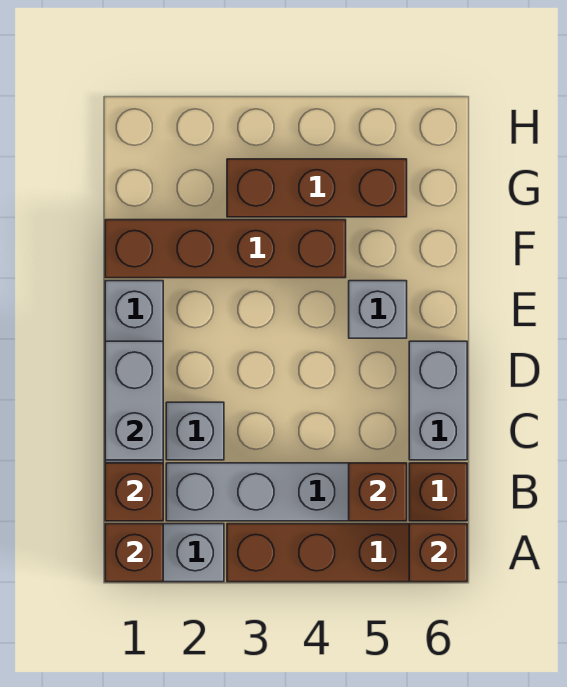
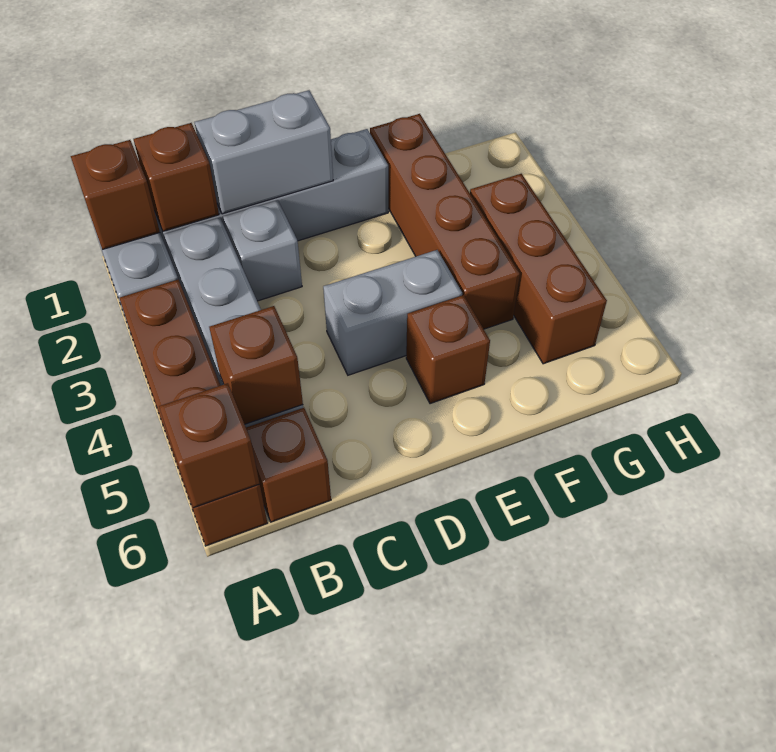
grey brick C6:D6 level 1 -> grey brick D4:E4 level 1
grey brick E5 level 1 -> brown brick E5 level 1

